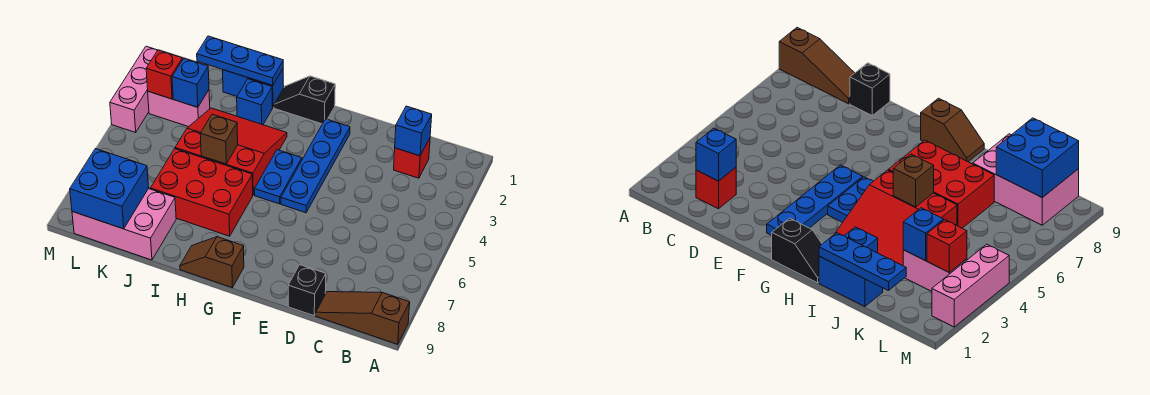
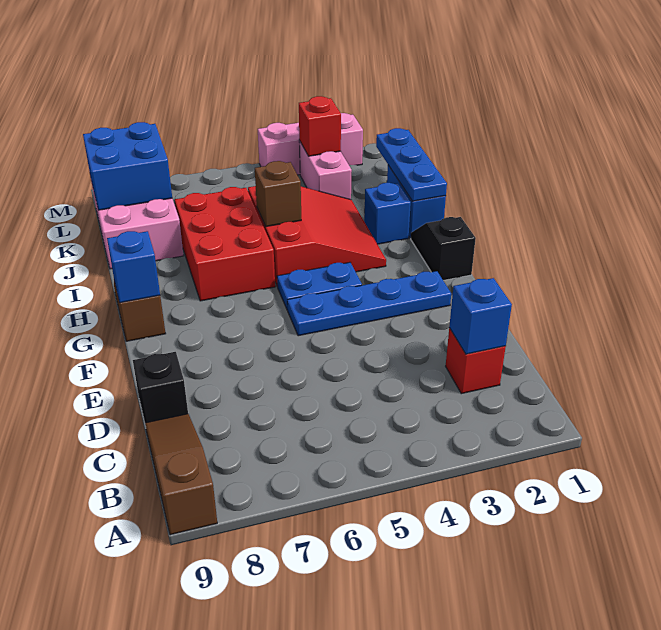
blue brick K3 level 2 -> blue brick G9 level 2

